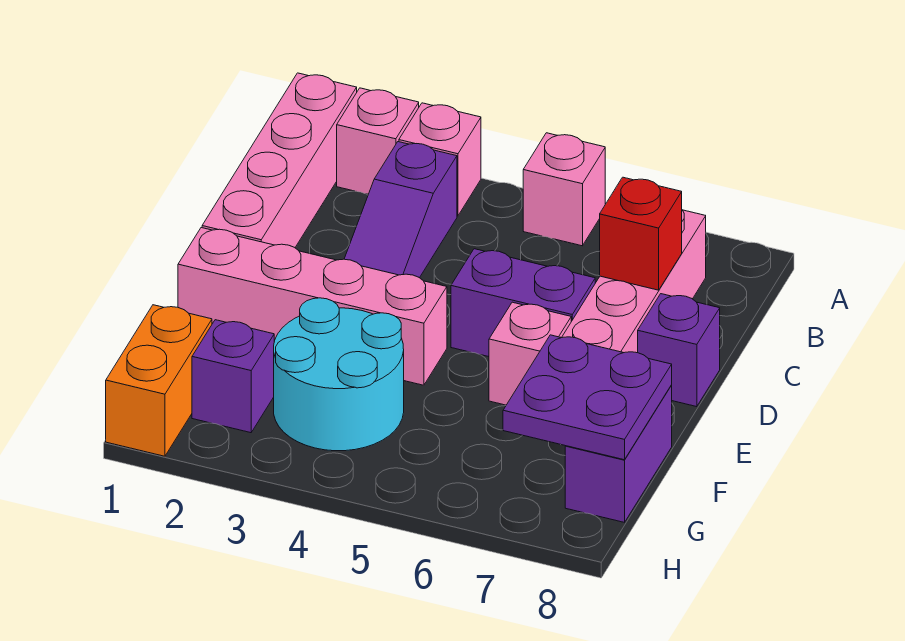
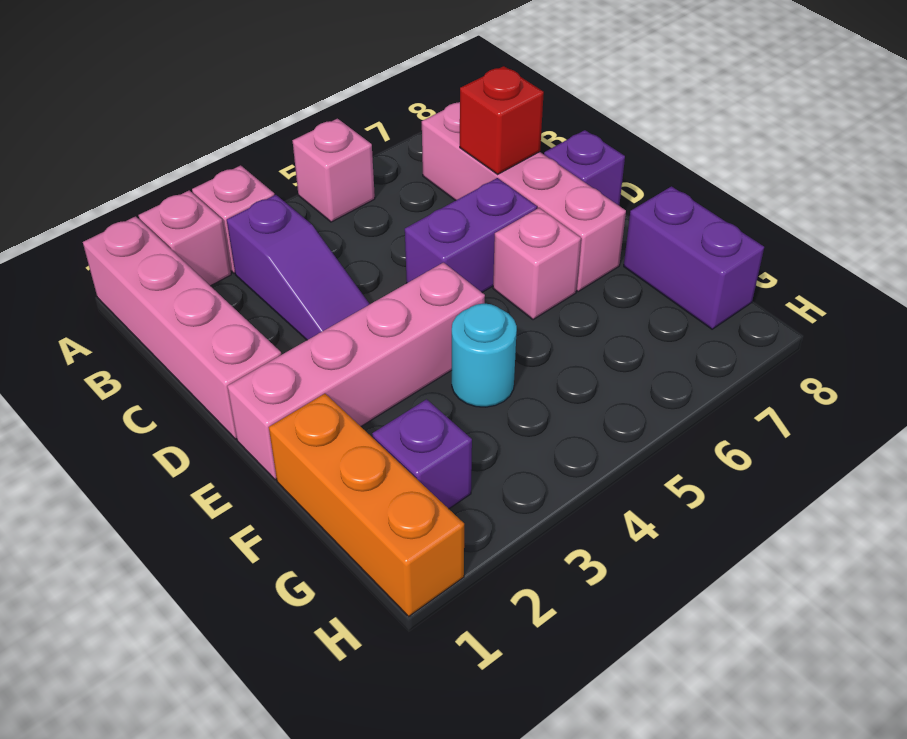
cyan round brick F3:G4 level 1 -> cyan round brick F4 level 1
purple plate F7:G8 level 2 -> none
orange brick G1:H1 level 1 -> orange brick F1:H1 level 1

